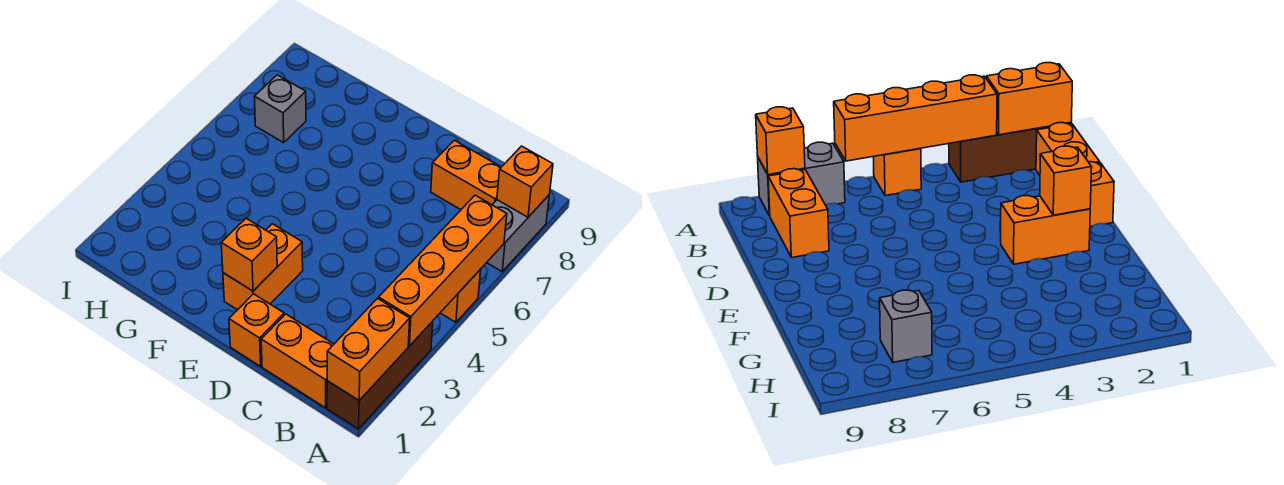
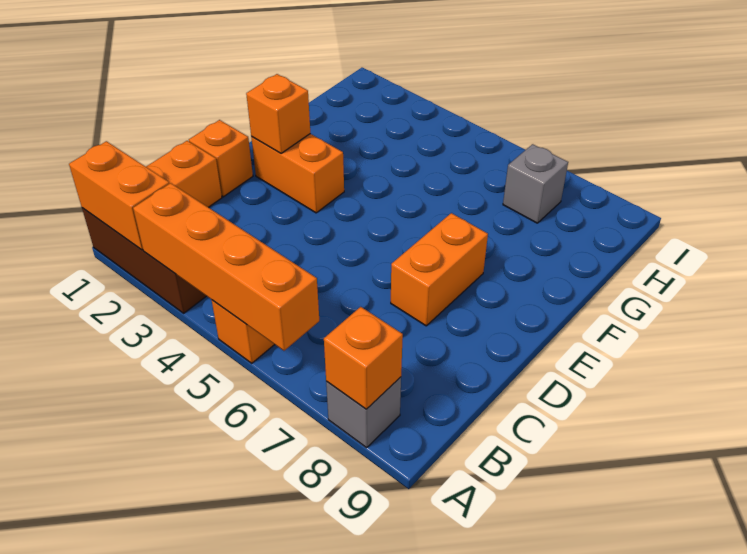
grey brick A7:A8 level 1 -> grey brick A8 level 1
orange brick B8:C8 level 1 -> orange brick D7:E7 level 1

